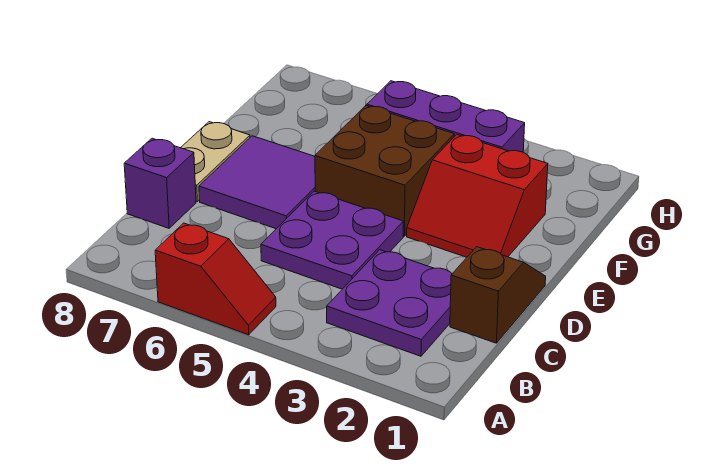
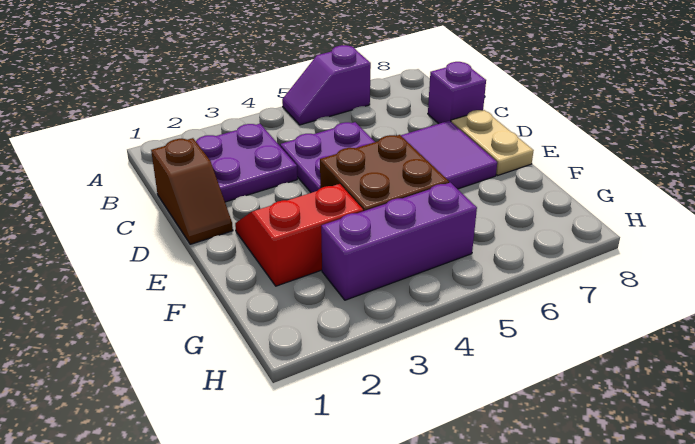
red slope A5:A6 level 1 top 6 -> purple slope A5:A6 level 1 top 6

